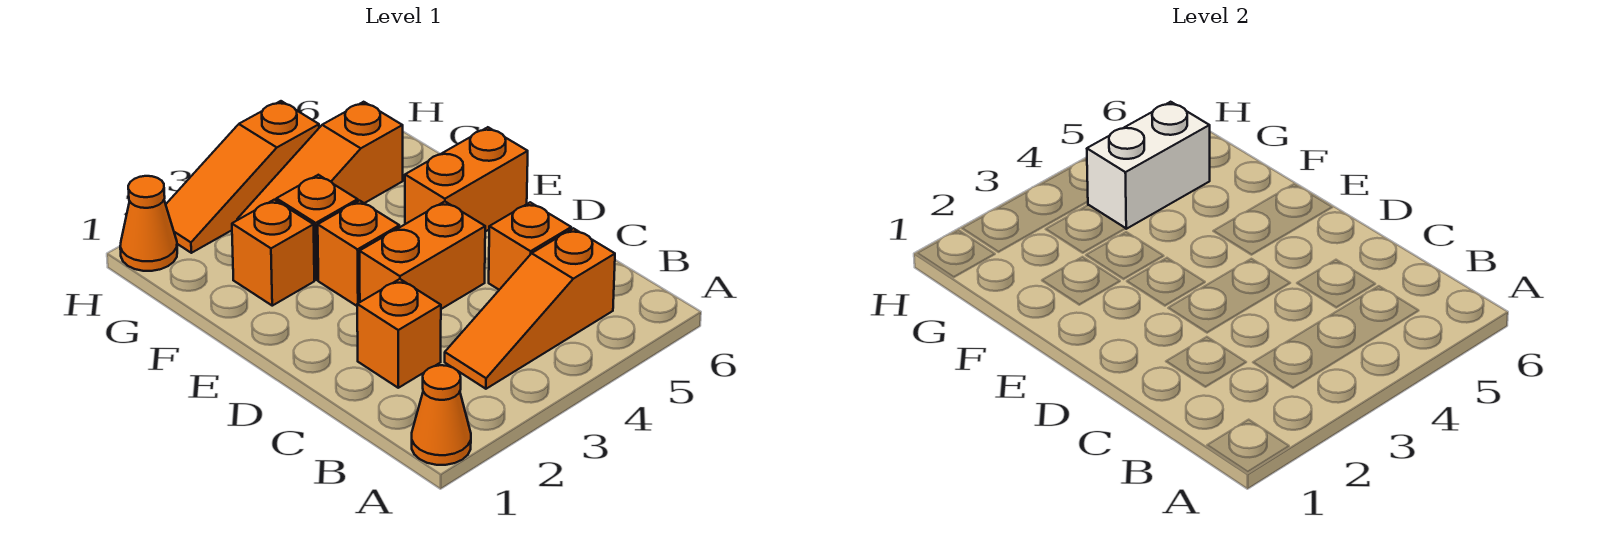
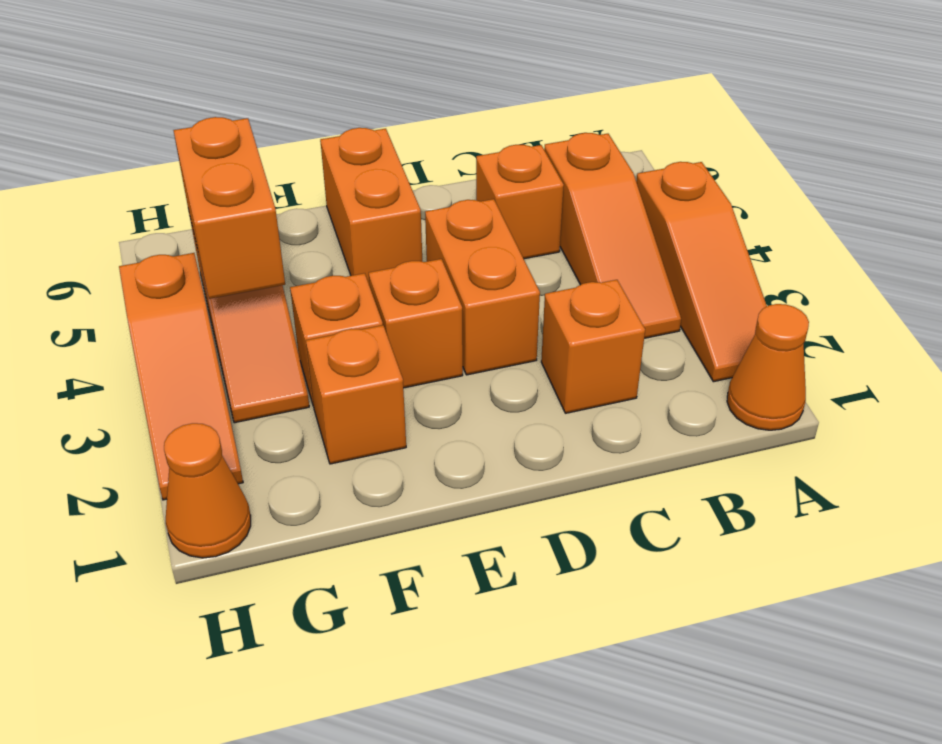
none -> orange slope A2:A4 level 1 top 4
white brick G4:G5 level 2 -> orange brick G4:G5 level 2

